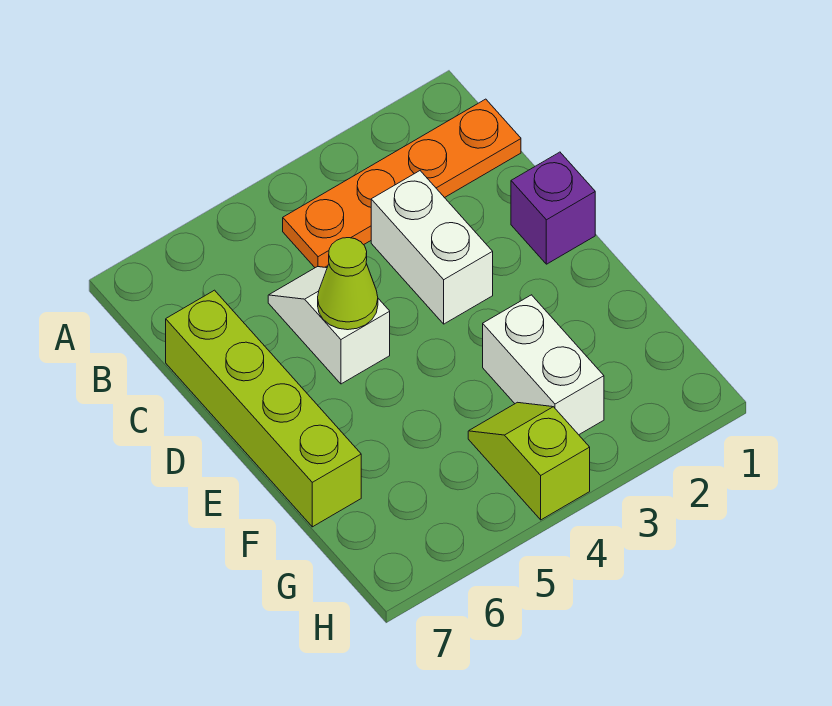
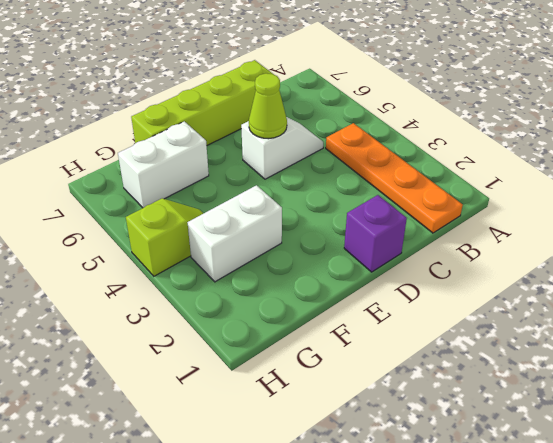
white brick C3:D3 level 1 -> white brick F6:G6 level 1

